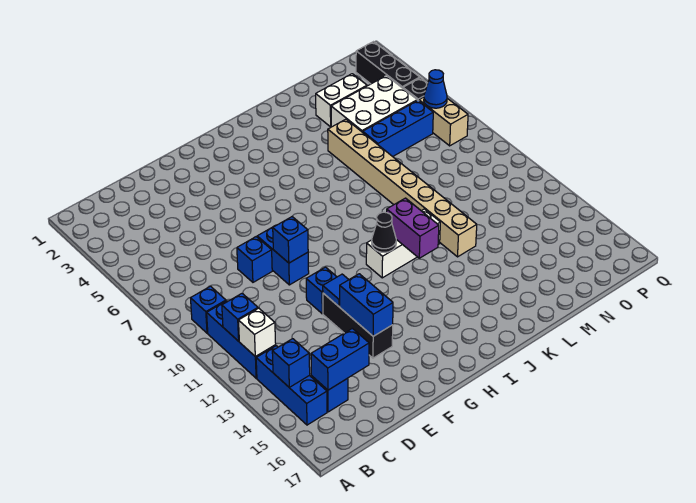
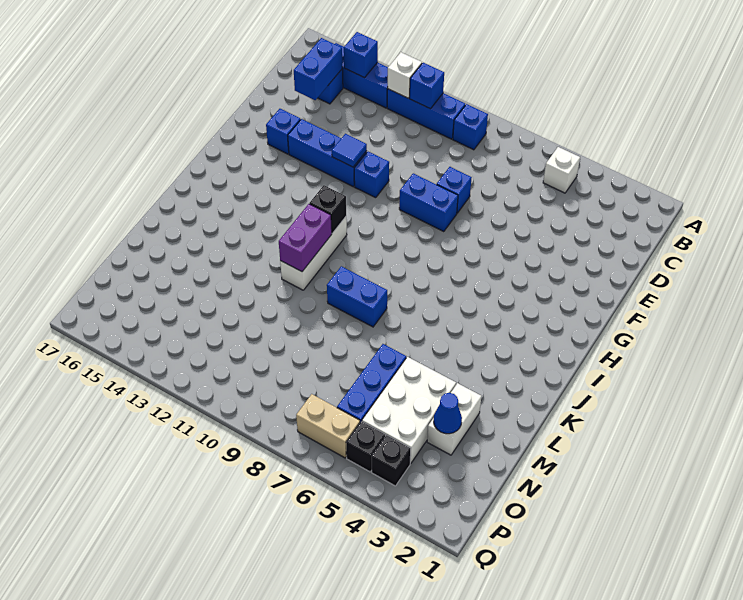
none -> white brick B5 level 1
blue brick F9 level 2 -> blue brick F15 level 1
black brick F12:F14 level 1 -> blue brick F12:F14 level 1
blue brick F13:F14 level 2 -> blue brick K8:K9 level 1
black cone I11 level 2 -> black brick I11 level 2
purple brick J11:J12 level 2 -> purple brick J11:K11 level 2
tan brick L5:L12 level 1 -> none
black brick P2:P4 level 1 -> black brick P4 level 1
blue cone P6 level 2 -> blue cone N3 level 2

